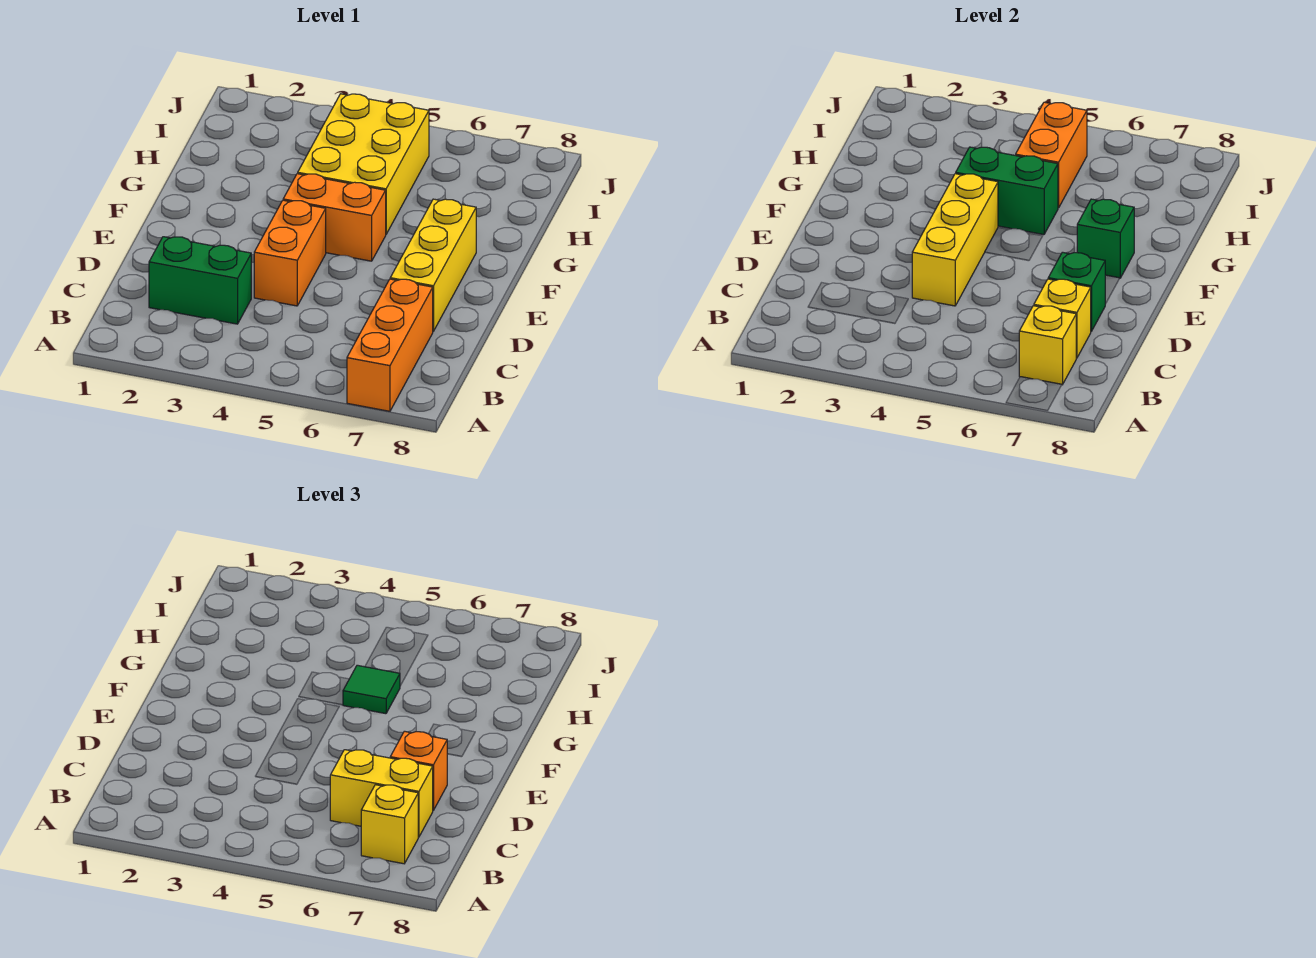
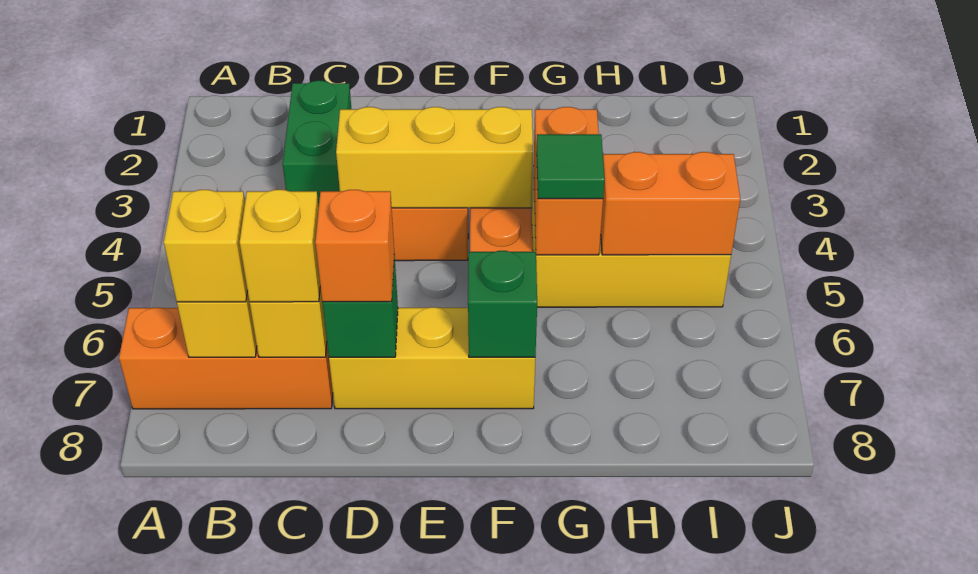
yellow brick C6:C7 level 3 -> yellow brick C7 level 3
green brick G4:G5 level 2 -> orange brick G4:G5 level 2

